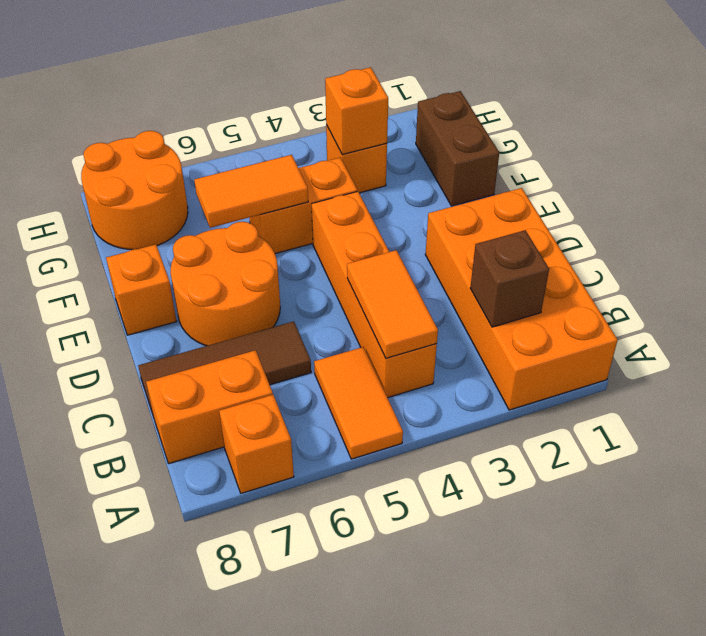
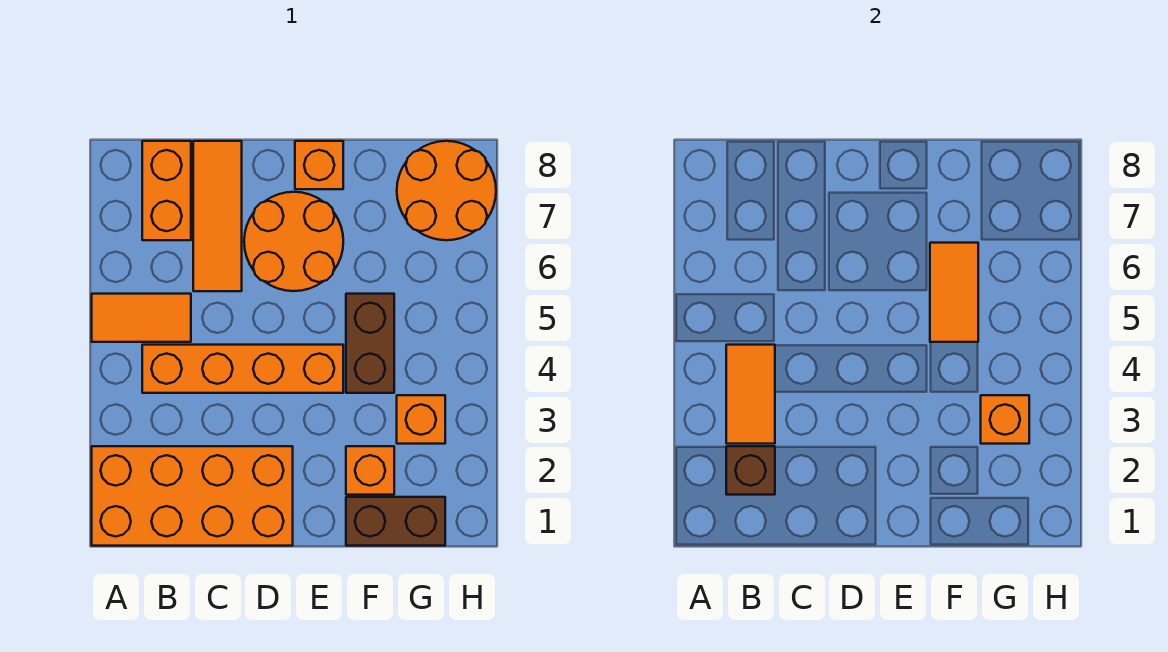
orange brick A7 level 1 -> orange brick F2 level 1
orange tile B4:C4 level 2 -> orange tile B3:B4 level 2
brown tile C6:C8 level 1 -> orange tile C6:C8 level 1
orange brick F4:F5 level 1 -> brown brick F4:F5 level 1

